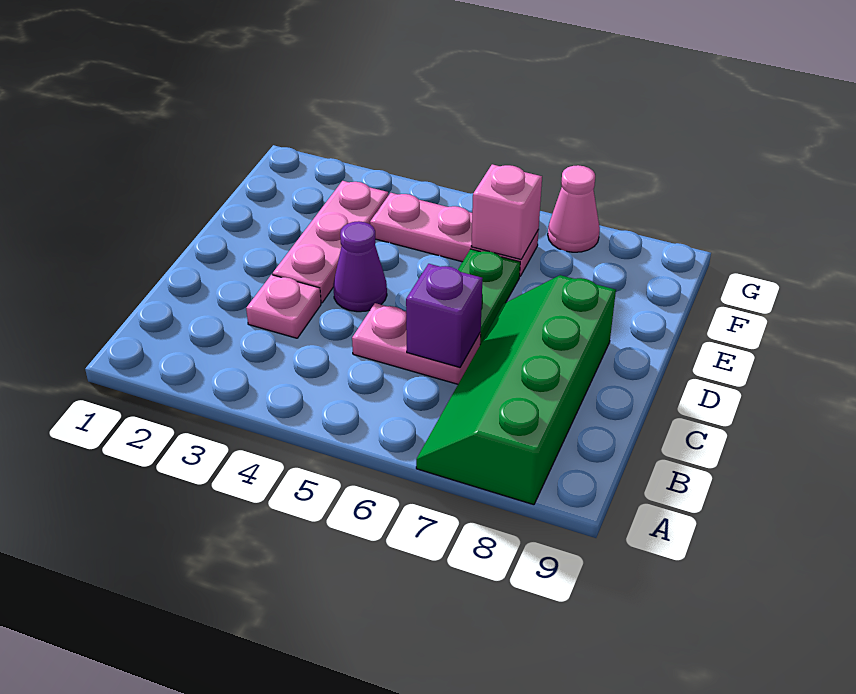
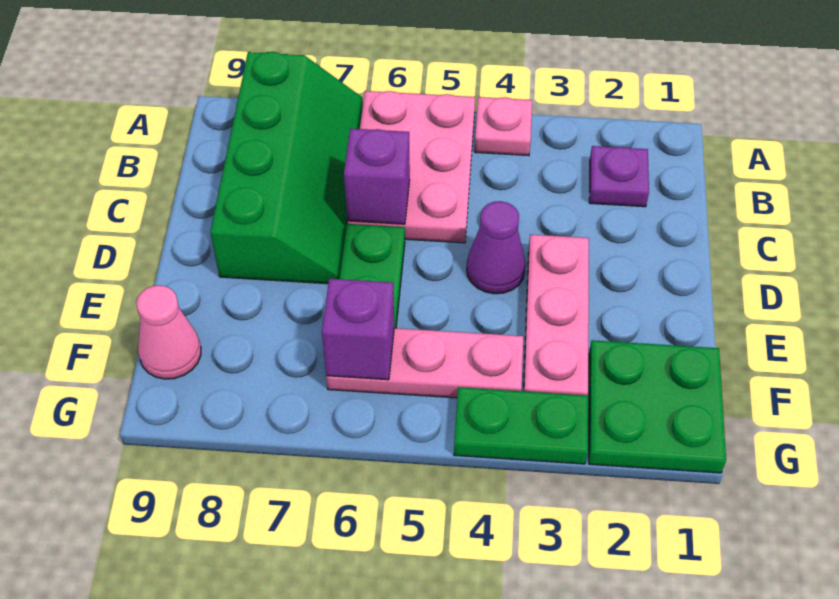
none -> purple plate B2 level 1
pink plate C3 level 1 -> pink plate A4 level 1
pink plate C5:C6 level 1 -> pink plate A5:C6 level 1
none -> green plate F1:G2 level 1
pink brick F6 level 2 -> purple brick F6 level 2
none -> green plate G3:G4 level 1
pink cone G7 level 1 -> pink cone F9 level 1

